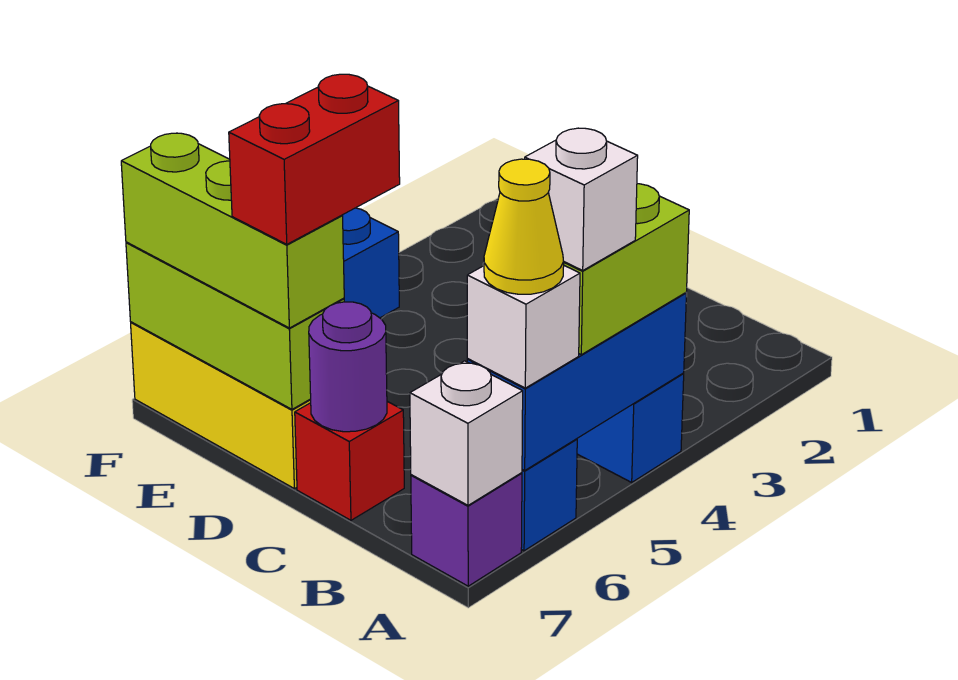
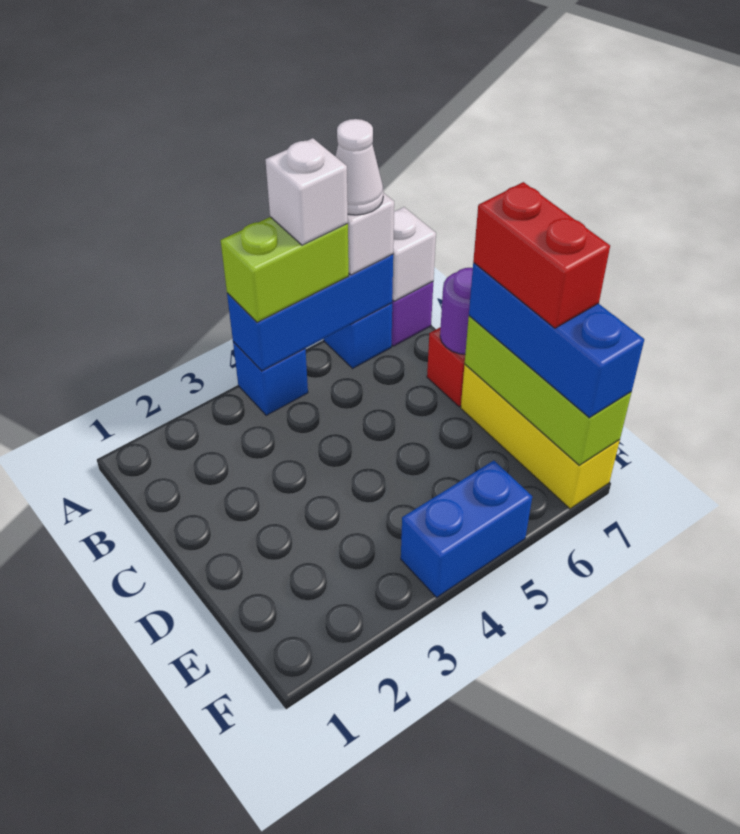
yellow cone A6 level 4 -> white cone A6 level 4
red brick D6:D7 level 4 -> red brick D7:E7 level 4
lime brick D7:F7 level 3 -> blue brick D7:F7 level 3

